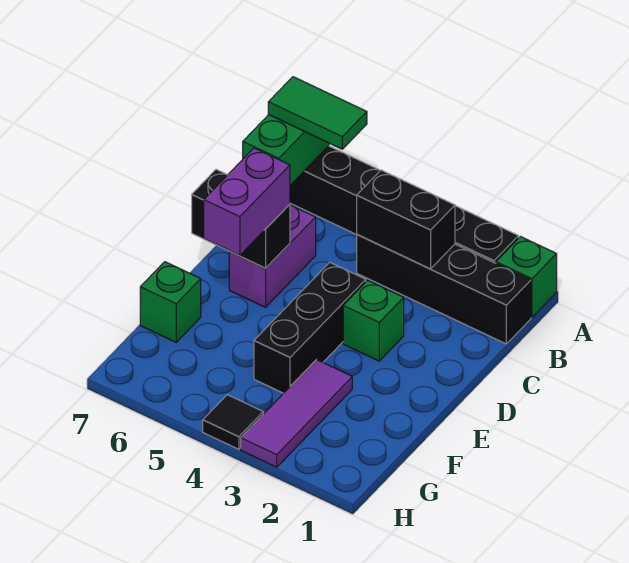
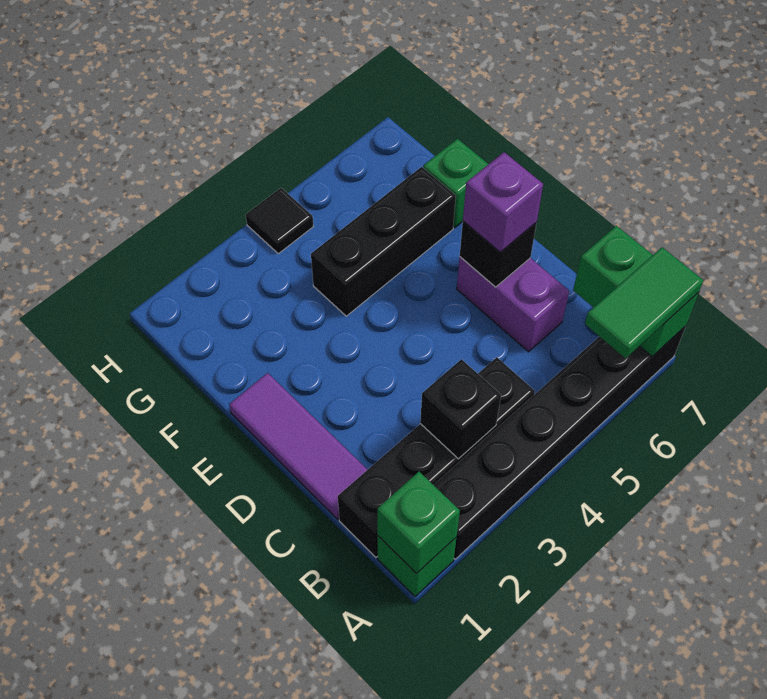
black brick B3:B4 level 2 -> black brick B3 level 2
green brick D3 level 1 -> green brick A1 level 2
black brick D4:F4 level 1 -> black brick F4:F6 level 1
black brick D6:D7 level 2 -> black brick D6 level 2
purple brick D6:E6 level 3 -> purple brick D6 level 3
purple tile F3:H3 level 1 -> purple tile C1:E1 level 1

